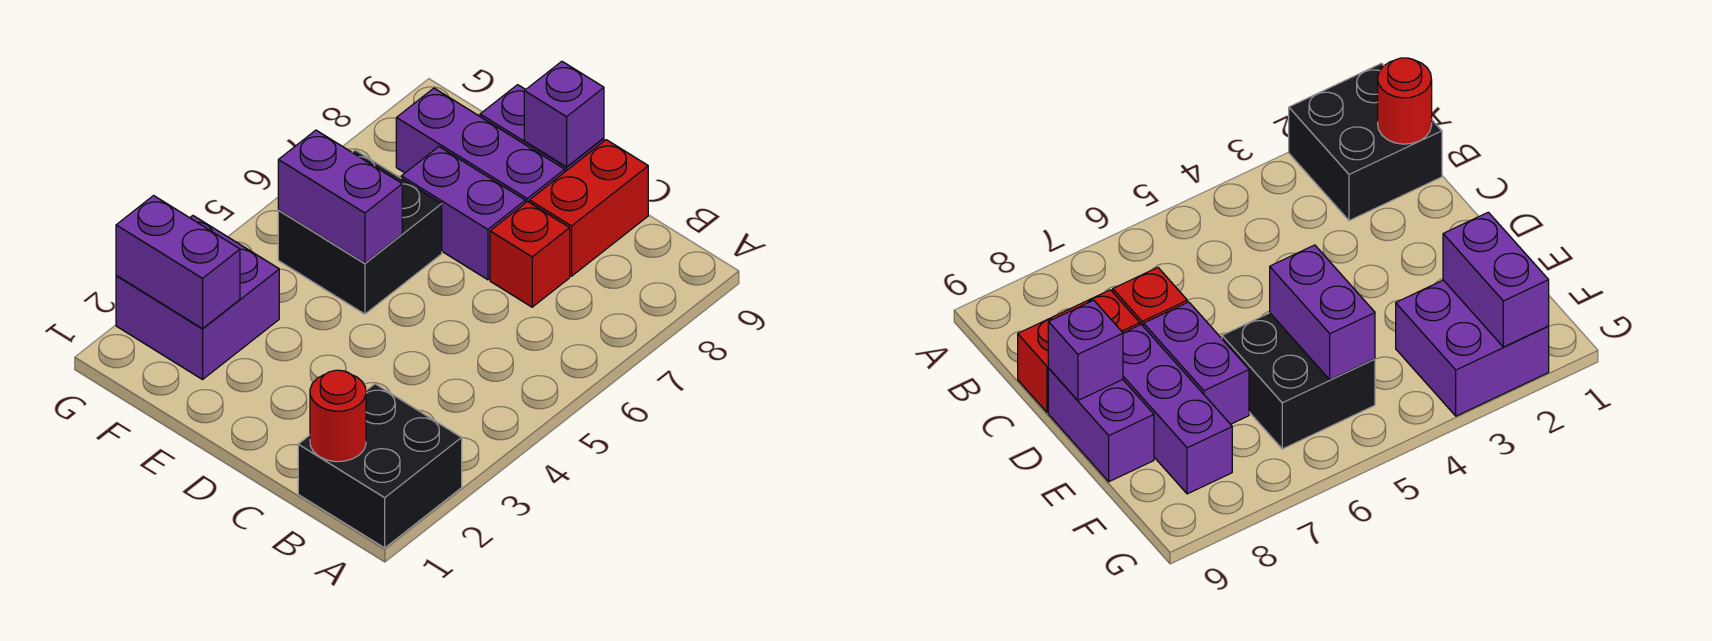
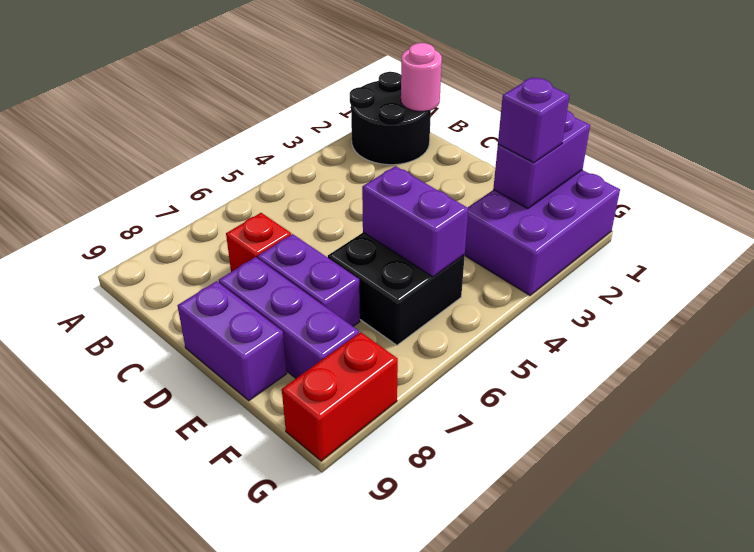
black brick A1:B2 level 1 -> black round brick A1:B2 level 1
red round brick B1 level 2 -> pink round brick B1 level 2
red brick C8:C9 level 1 -> red brick G8:G9 level 1
purple brick D9 level 2 -> purple brick F2 level 3
purple brick F2:G3 level 1 -> purple brick F1:G3 level 1
purple brick F2:G2 level 2 -> purple brick F1:F2 level 2

